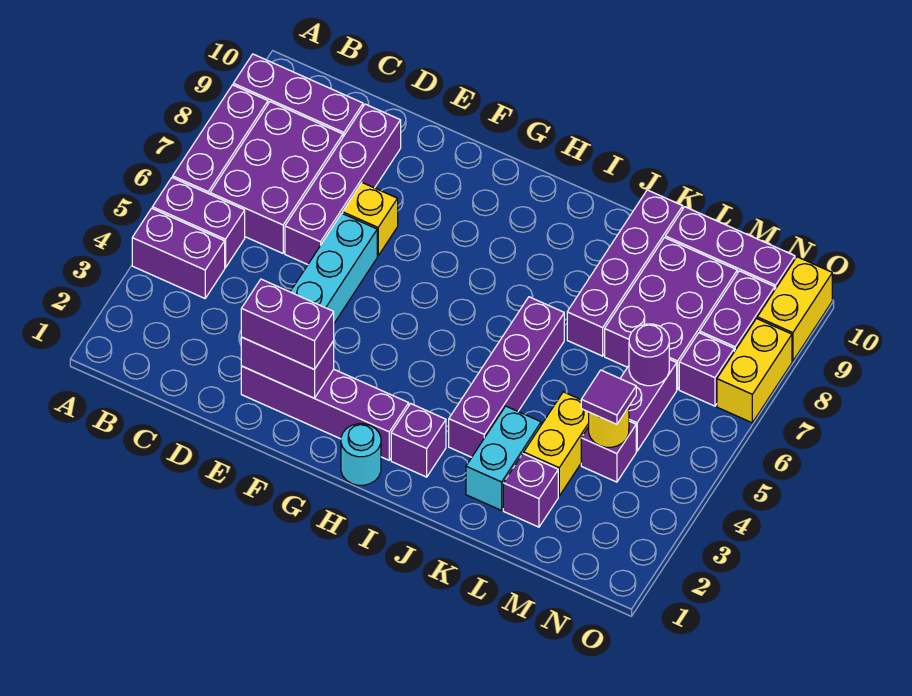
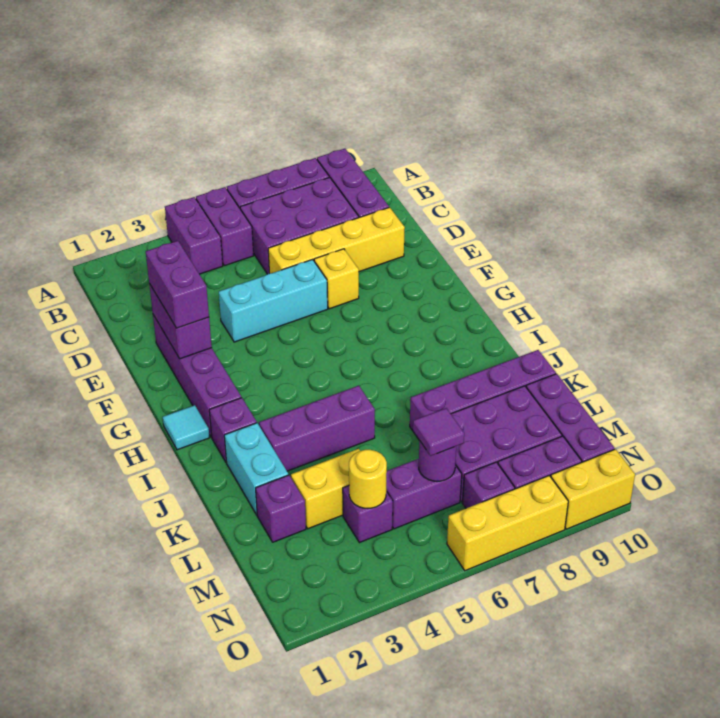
purple brick D6:D9 level 1 -> yellow brick D6:D9 level 1
cyan round brick H1 level 1 -> cyan tile H1 level 1
purple brick J3:J6 level 1 -> purple brick J3:J5 level 1
cyan brick K2:K3 level 1 -> cyan brick J2:K2 level 1
purple tile M4 level 3 -> purple tile M6 level 3
yellow brick O7:O8 level 1 -> yellow brick O6:O8 level 1

